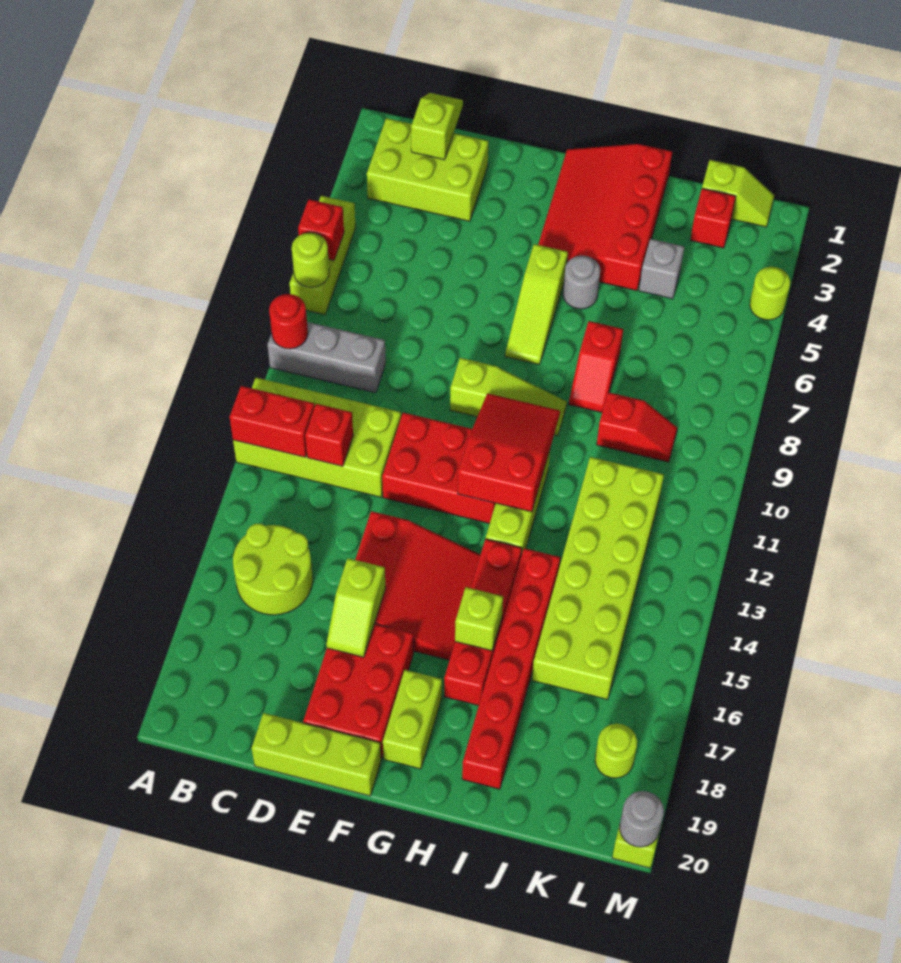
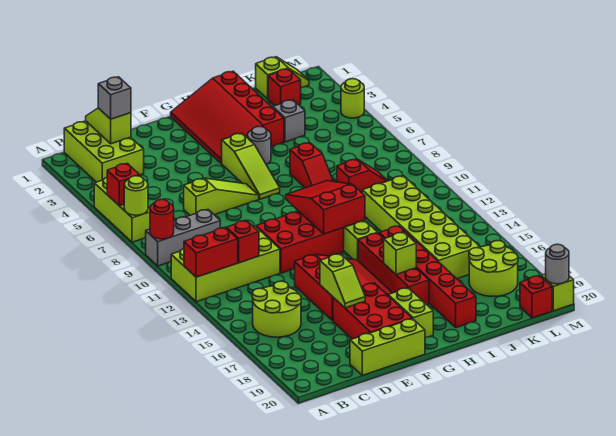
lime brick B2:D3 level 1 -> lime brick B1:C3 level 1
none -> grey brick C2 level 3
lime slope F9:H9 level 1 top F -> lime slope D7:F7 level 1 top D
lime round brick L18 level 1 -> lime round brick K17:L18 level 1
none -> red brick L20 level 1

